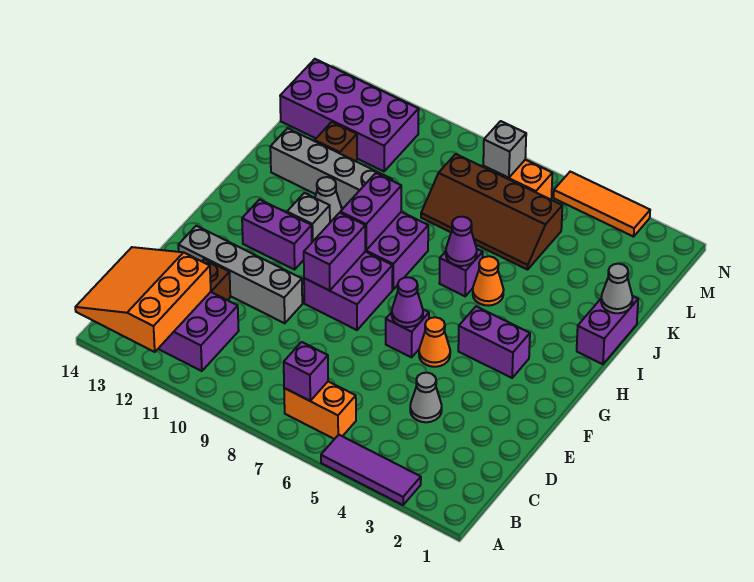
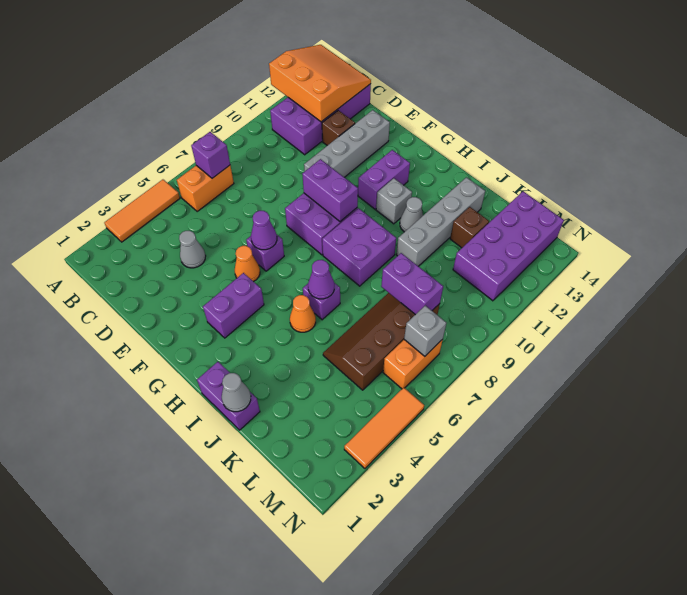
purple tile A3:A5 level 1 -> orange tile A3:A5 level 1
purple brick H9:I9 level 2 -> purple brick K8:L8 level 2

